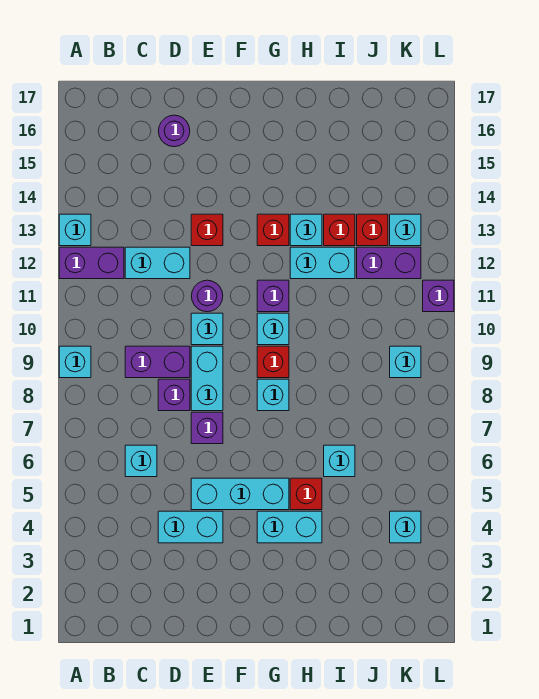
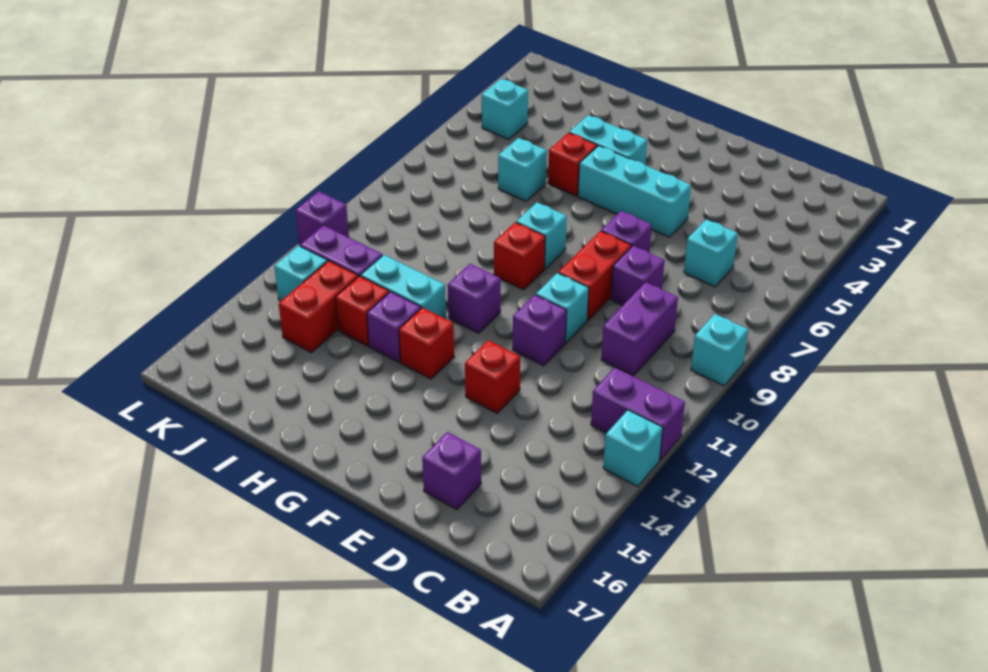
purple brick C9:D9 level 1 -> purple brick C9:C10 level 1
cyan brick C12:D12 level 1 -> none
cyan brick D4:E4 level 1 -> none
purple round brick D16 level 1 -> purple brick D16 level 1
cyan brick E8:E9 level 1 -> red brick E8:E9 level 1
purple round brick E11 level 1 -> purple brick E11 level 1
cyan brick G10 level 1 -> none
cyan brick H13 level 1 -> purple brick H13 level 1
red brick J13 level 1 -> red brick J13:J14 level 1
cyan brick K9 level 1 -> none

